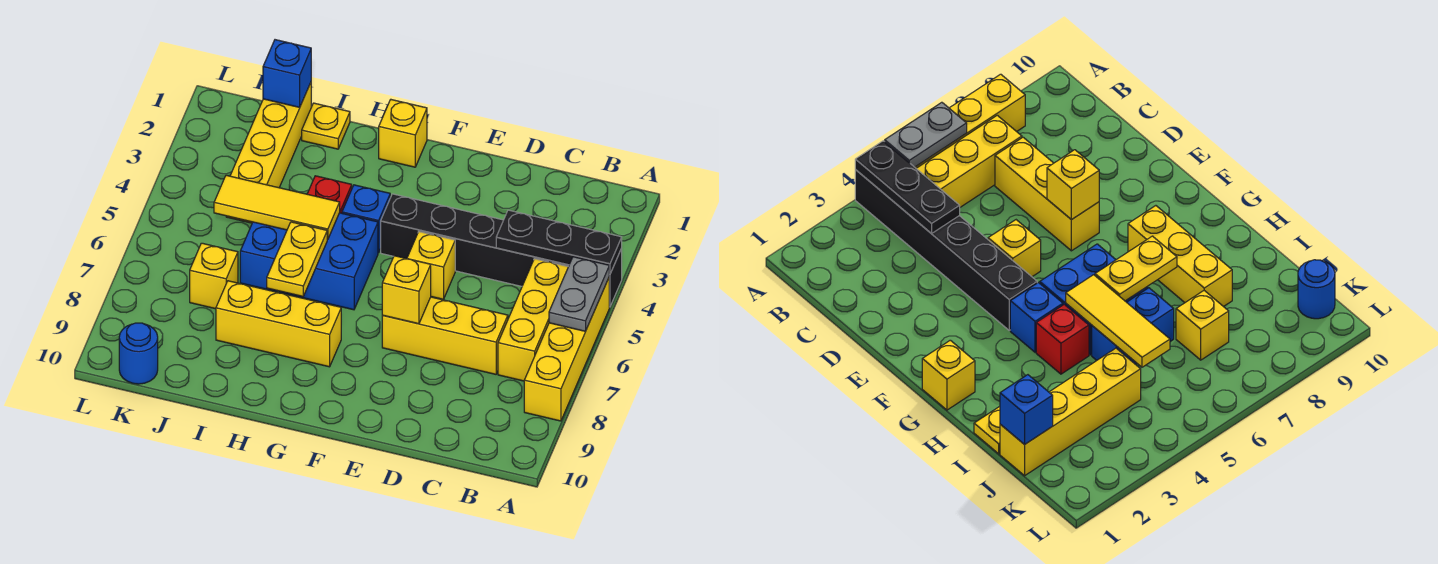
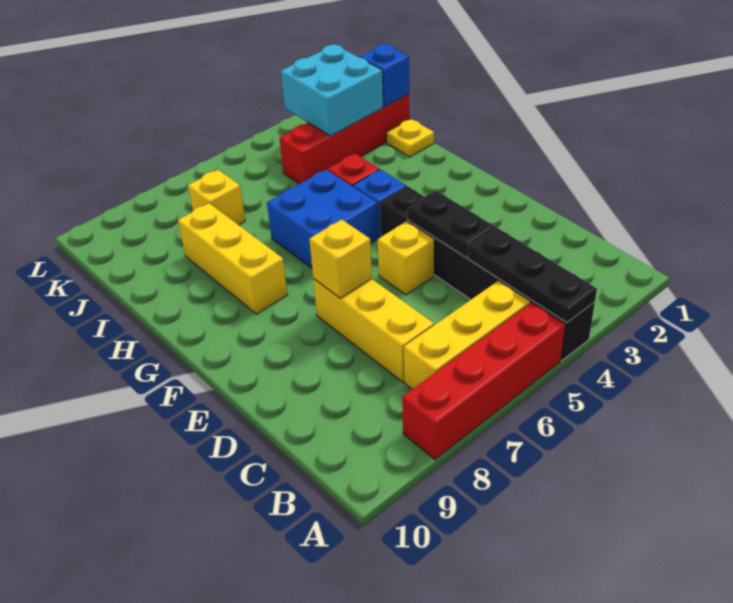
yellow brick A5:A8 level 1 -> red brick A5:A8 level 1
grey plate A5:A6 level 2 -> none
none -> black plate D4:E4 level 2
yellow brick G1 level 1 -> none
yellow tile H5:J5 level 2 -> none
yellow plate H6:H7 level 2 -> none
blue brick I5:I6 level 1 -> none
yellow brick J1:J4 level 1 -> red brick J1:J4 level 1
none -> cyan brick J2:K3 level 2
blue round brick K10 level 1 -> none

